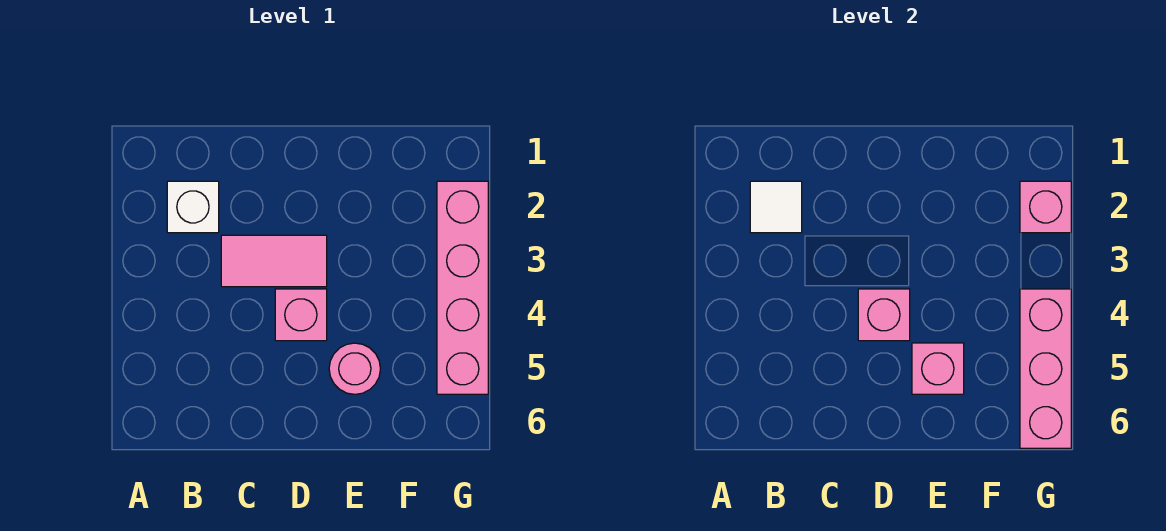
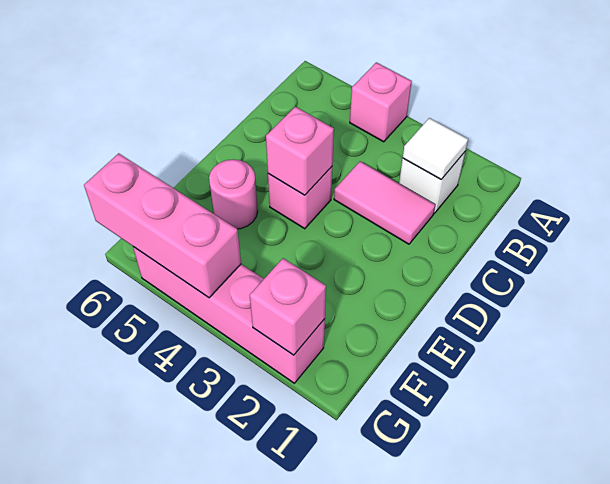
pink tile C3:D3 level 1 -> pink tile C2:C3 level 1
pink brick E5 level 2 -> pink brick A4 level 1

